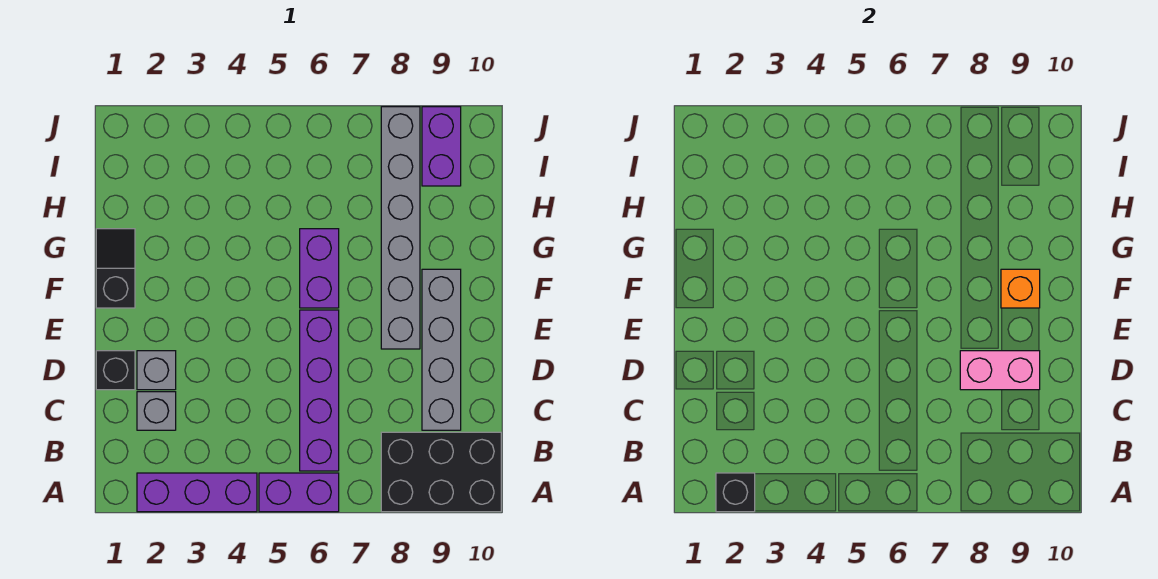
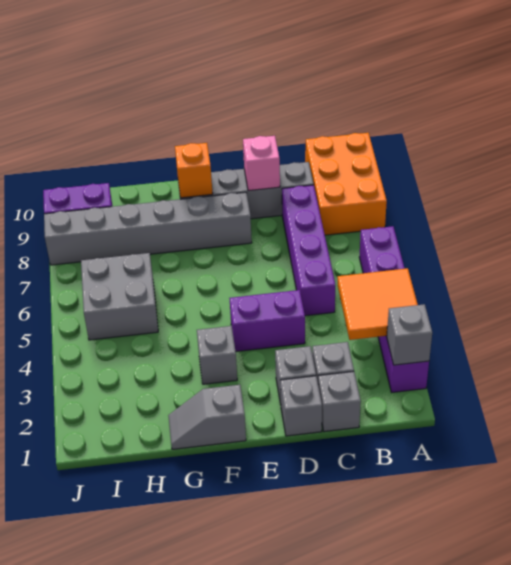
black brick A2 level 2 -> grey brick A2 level 2
none -> orange tile A3:B4 level 2
black brick A8:B10 level 1 -> orange brick A8:B10 level 1
purple brick B6:E6 level 1 -> purple brick C5:C8 level 1
none -> grey brick C1 level 1
black brick D1 level 1 -> grey brick D1 level 1
pink brick D8:D9 level 2 -> pink brick D9 level 2
black slope F1:G1 level 1 top F -> grey slope F1:G1 level 1 top F
none -> grey brick F3 level 1
purple brick F6:G6 level 1 -> purple brick D4:E4 level 1
none -> grey brick H5:I6 level 1

